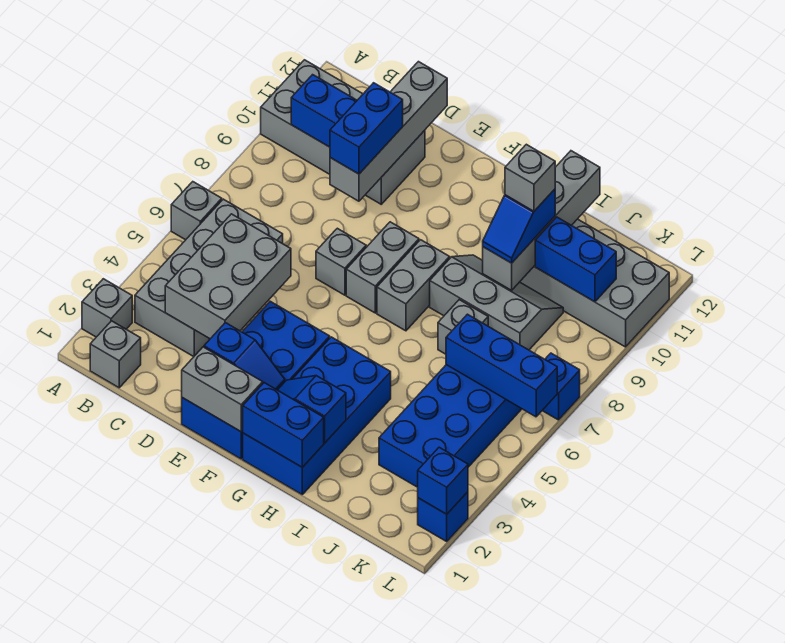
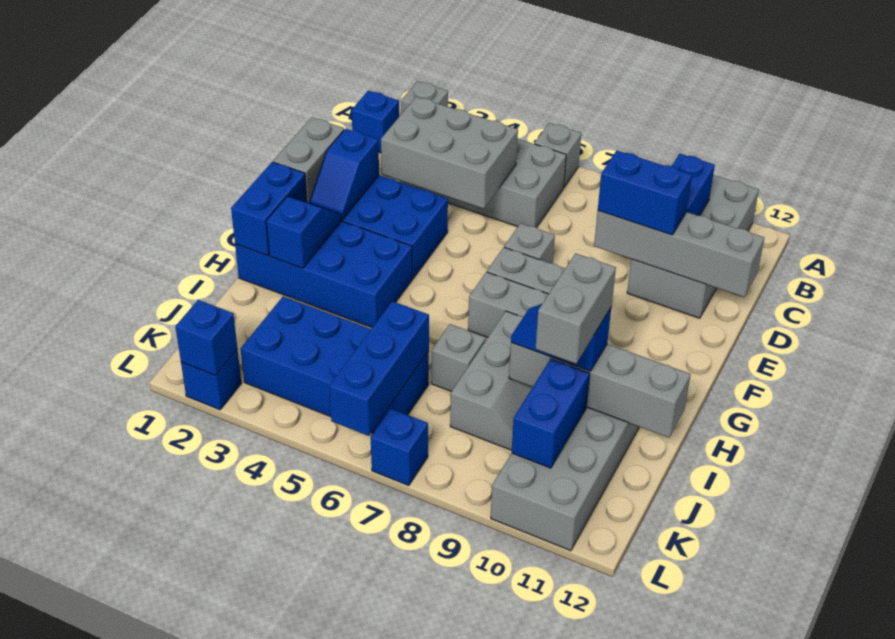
grey brick B1 level 1 -> blue brick B1 level 1
grey brick I10 level 4 -> grey brick I10:J10 level 4

